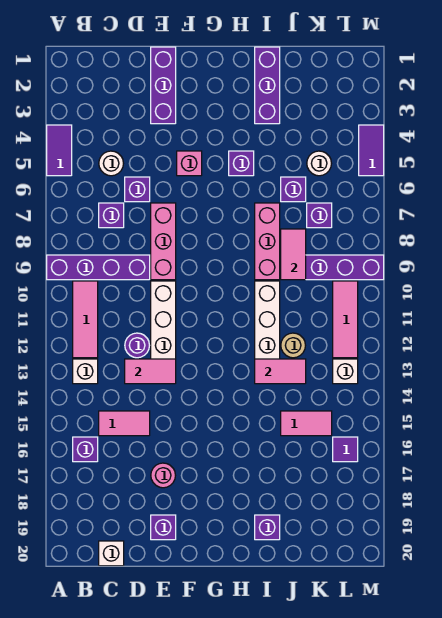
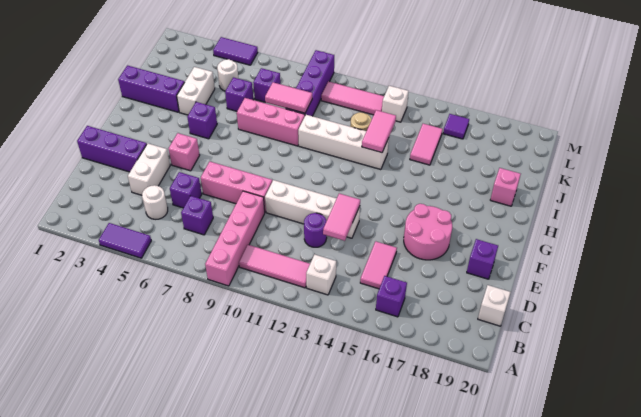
purple brick A9:D9 level 1 -> pink brick A9:D9 level 1
none -> white brick D4:E4 level 1
pink round brick E17 level 1 -> pink round brick E16:F17 level 1
none -> white brick I4:J4 level 1
purple brick I19 level 1 -> pink brick I19 level 1

